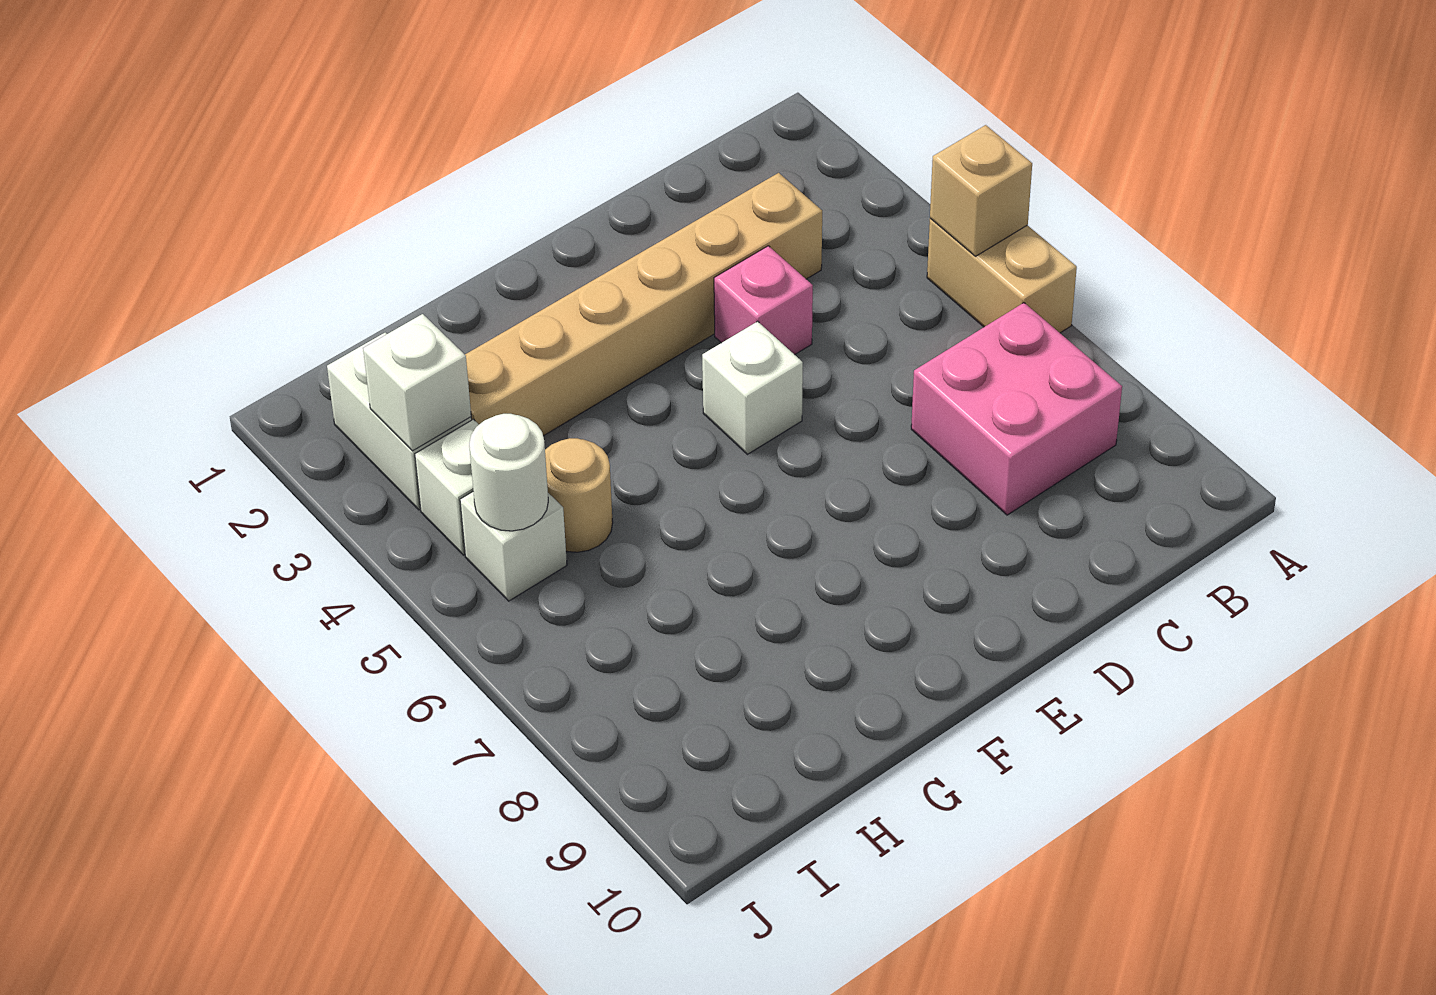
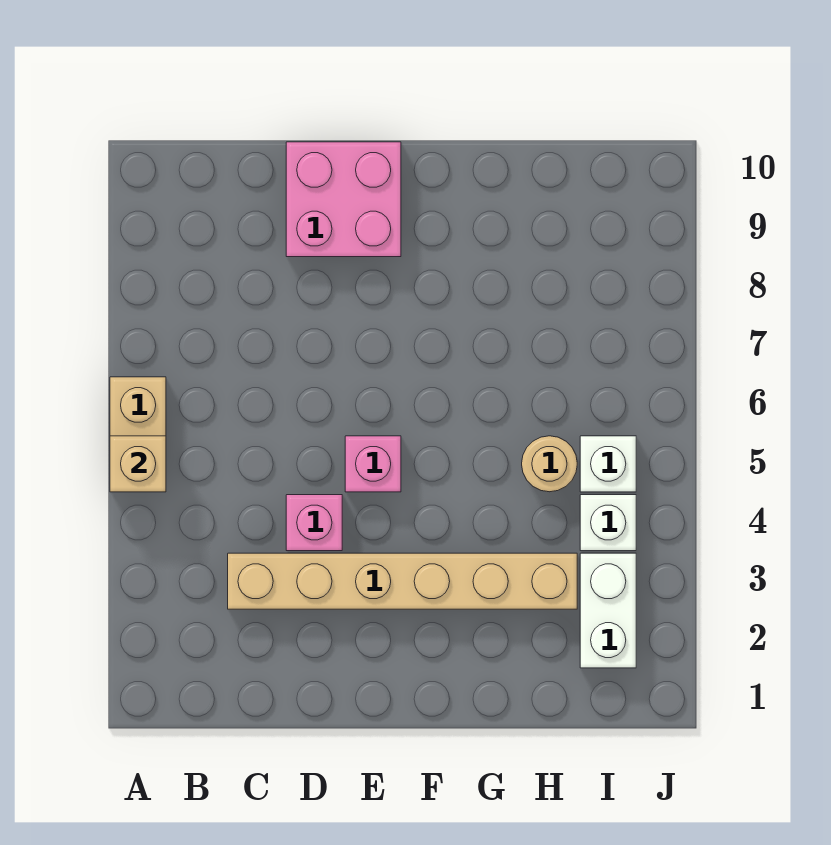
pink brick B7:C8 level 1 -> pink brick D9:E10 level 1
white brick E5 level 1 -> pink brick E5 level 1
white brick I3 level 2 -> none
white round brick I5 level 2 -> none

